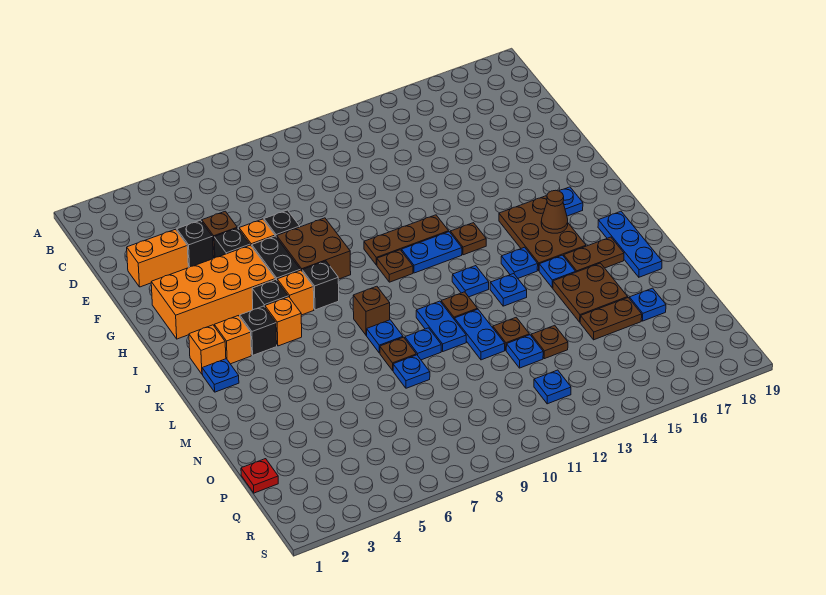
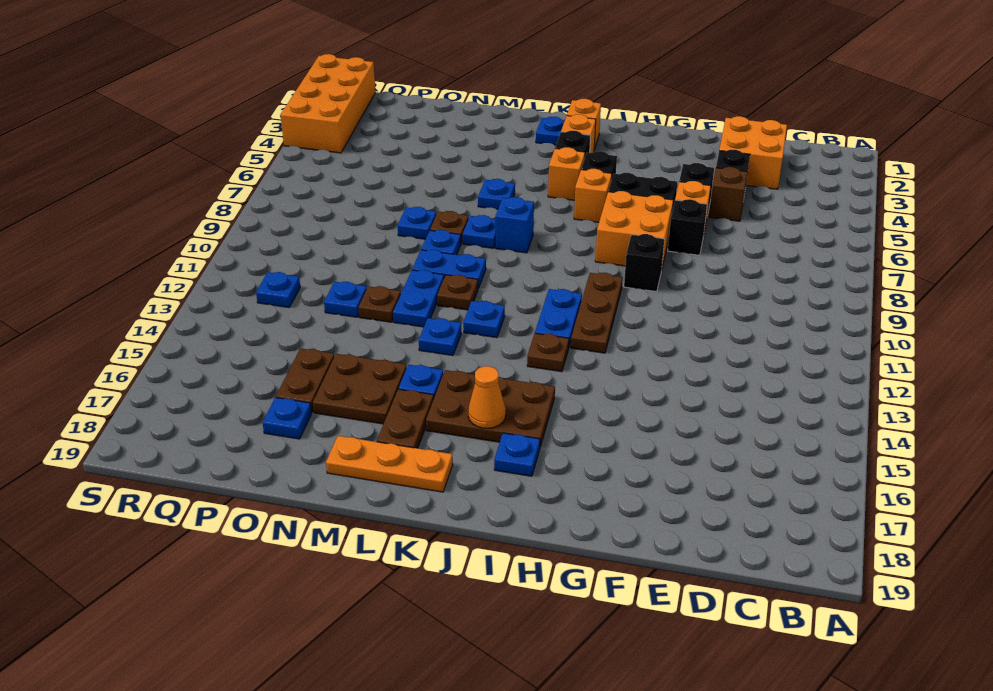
orange brick E2:E3 level 1 -> orange brick D2:E3 level 1
orange brick G2:H5 level 1 -> orange brick R1:S4 level 1
brown brick G7:H8 level 1 -> orange brick G7:H8 level 1
black brick I7 level 1 -> black brick G9 level 1
brown plate I10 level 1 -> none
brown cone J16 level 2 -> orange cone J16 level 2
brown brick K8 level 1 -> blue brick K8 level 1
blue plate K14 level 1 -> blue plate L6 level 1
blue plate K18:M18 level 1 -> orange plate K18:M18 level 1
blue plate M11:N11 level 1 -> blue plate M11:M12 level 1
brown plate O13 level 1 -> none
red plate P1 level 1 -> none

